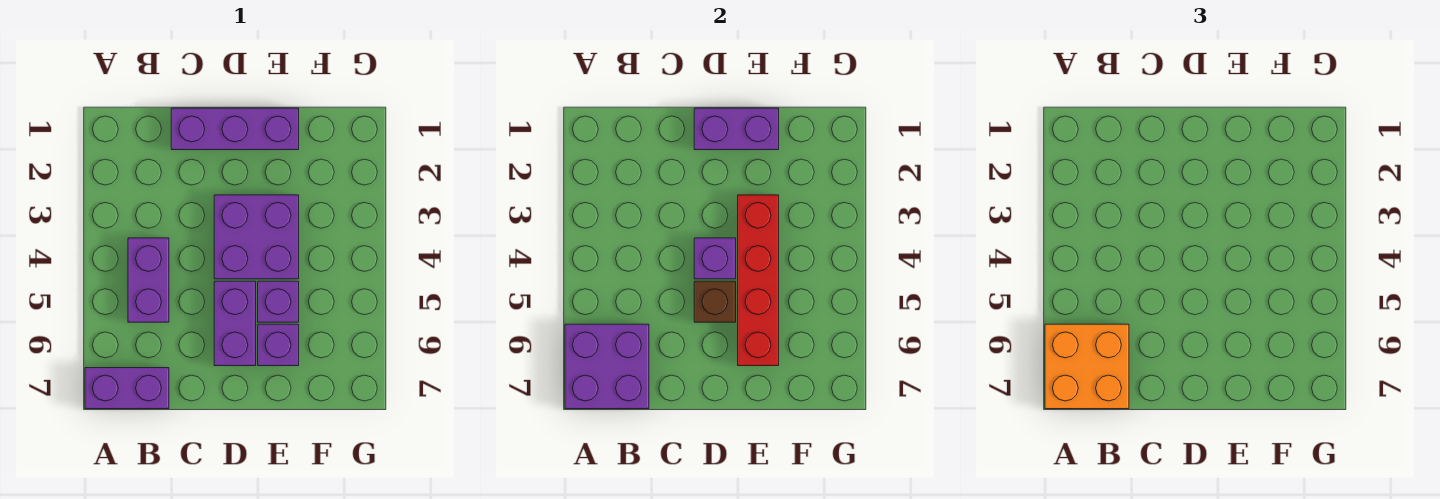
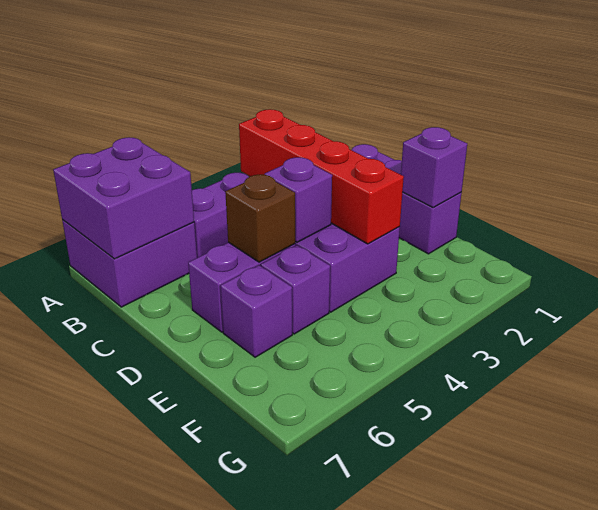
orange brick A6:B7 level 3 -> none
purple brick A7:B7 level 1 -> purple brick A6:B7 level 1
purple brick D1:E1 level 2 -> purple brick E1 level 2
red brick E3:E6 level 2 -> red brick B3:E3 level 2

